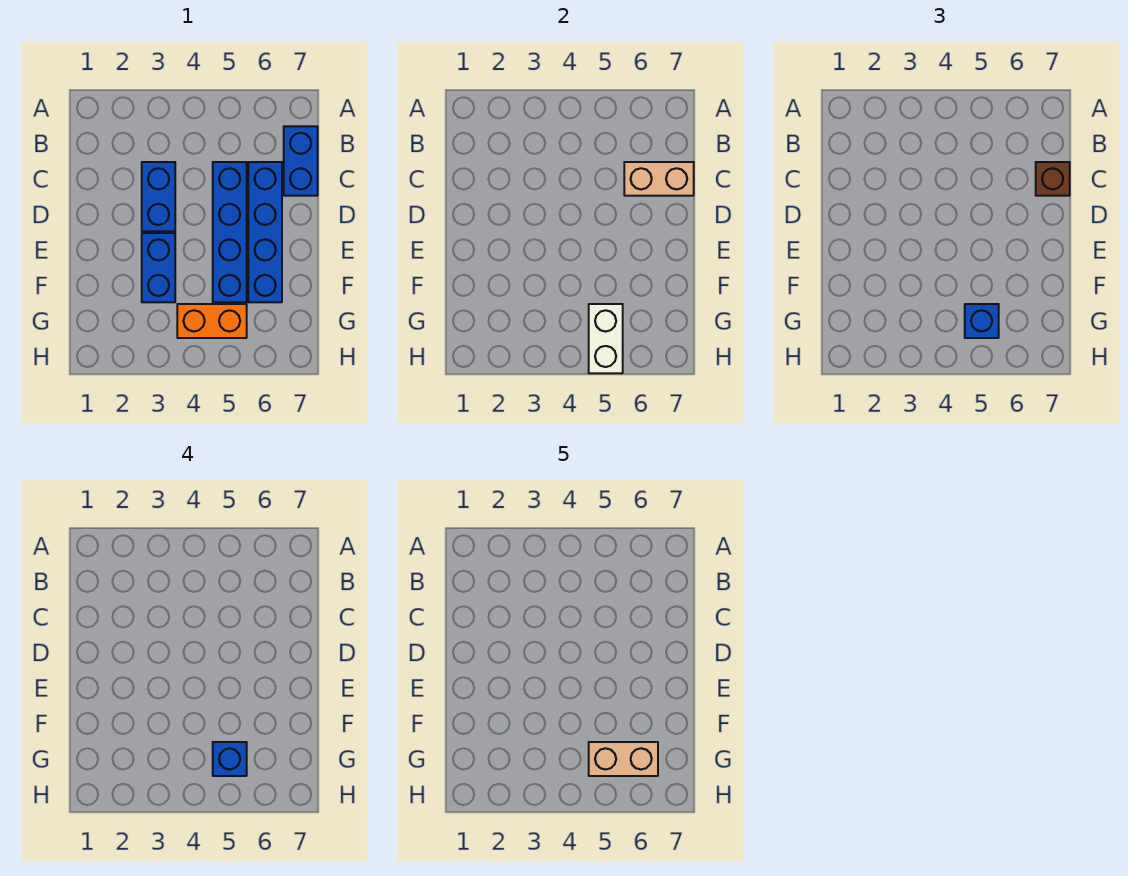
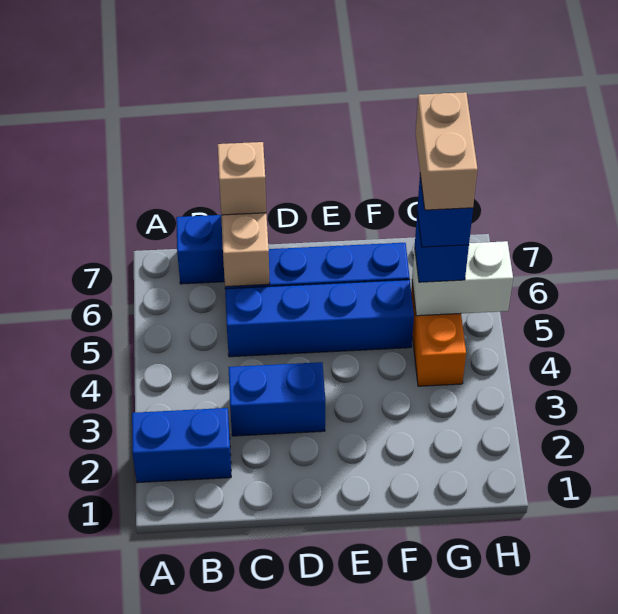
brown brick C7 level 3 -> tan brick C7 level 3
blue brick E3:F3 level 1 -> blue brick A2:B2 level 1

